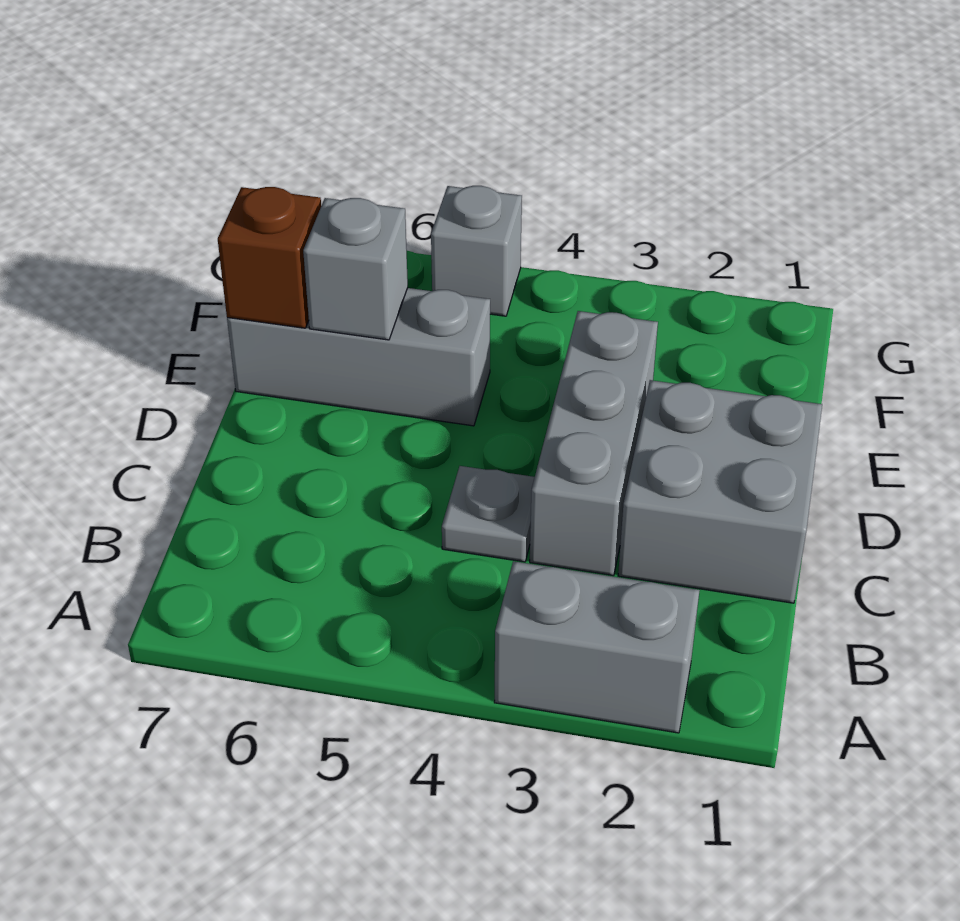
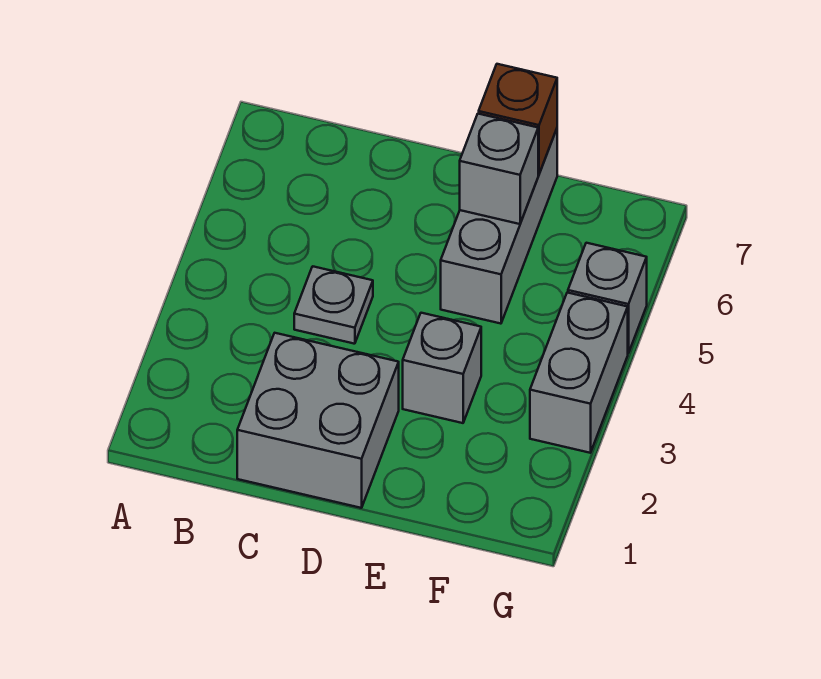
grey brick A2:A3 level 1 -> grey brick G3:G4 level 1
grey brick C3:E3 level 1 -> grey brick E3 level 1

